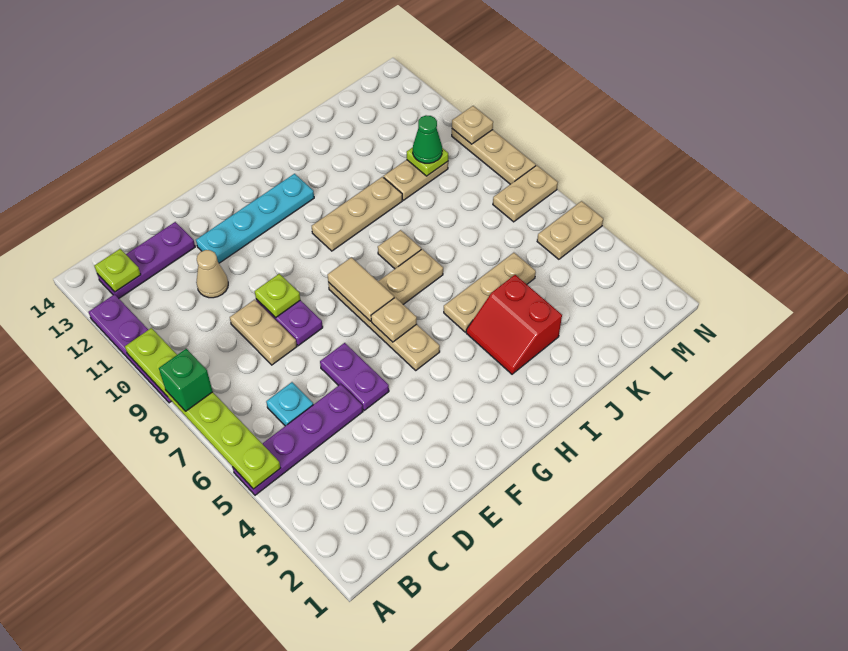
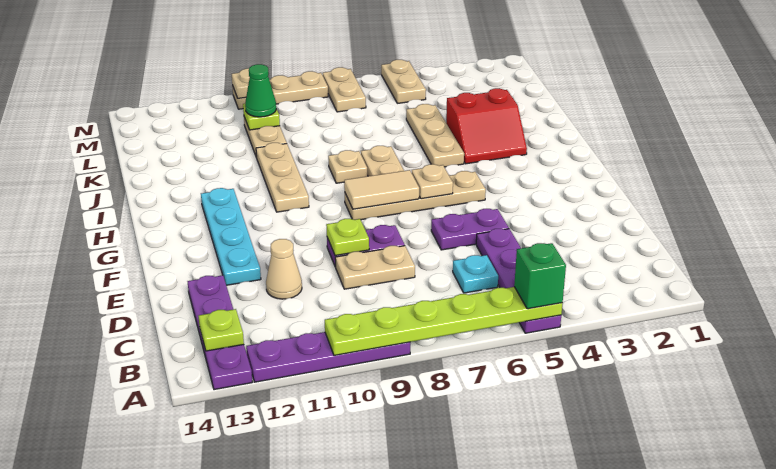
green brick A8 level 3 -> green brick A5 level 3
purple plate B13:D13 level 1 -> purple plate A13:D13 level 1

